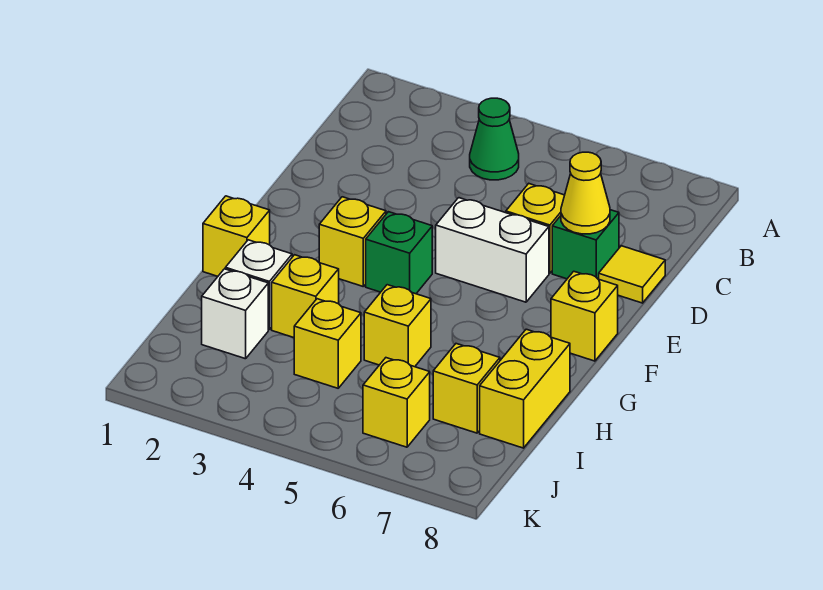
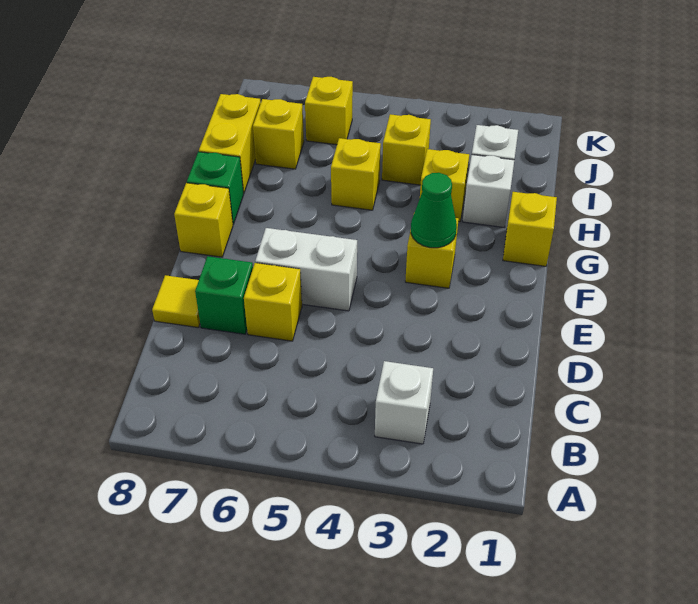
none -> white brick B3 level 1
green cone B4 level 1 -> green cone F3 level 2
yellow cone D7 level 2 -> none
green brick F4 level 1 -> green brick G8 level 1

